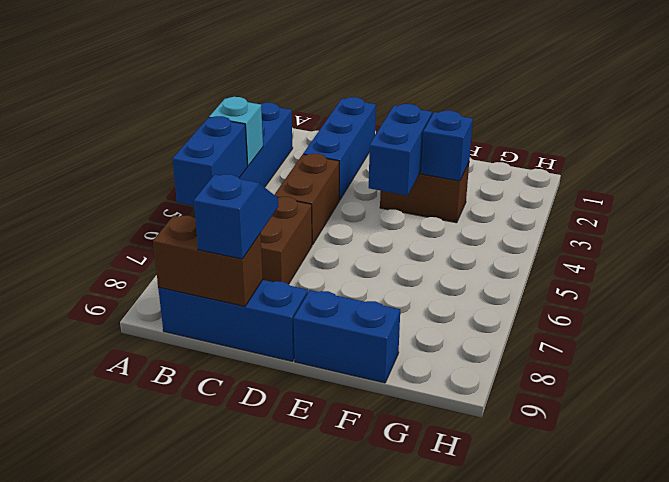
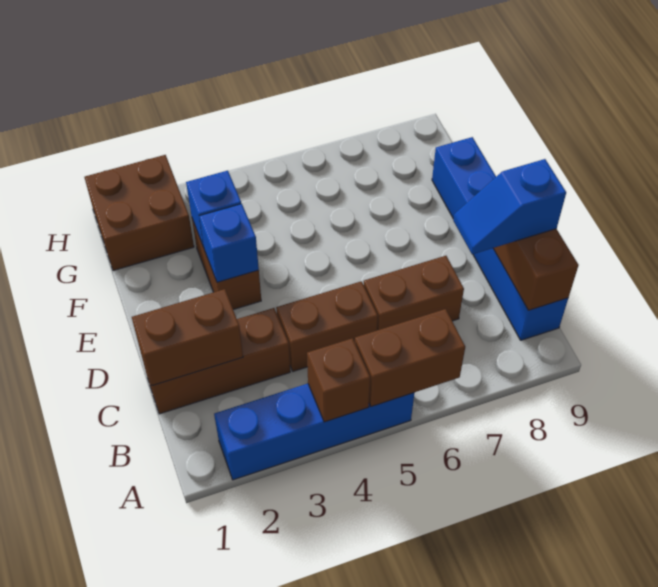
cyan brick A4 level 2 -> brown brick A4 level 2
blue brick A5:A6 level 2 -> brown brick A5:A6 level 2
blue brick C1:C3 level 1 -> brown brick C1:C3 level 1
none -> brown brick C1:C2 level 2
blue brick E3:E4 level 2 -> blue brick E3 level 2
none -> brown brick G1:H2 level 1

